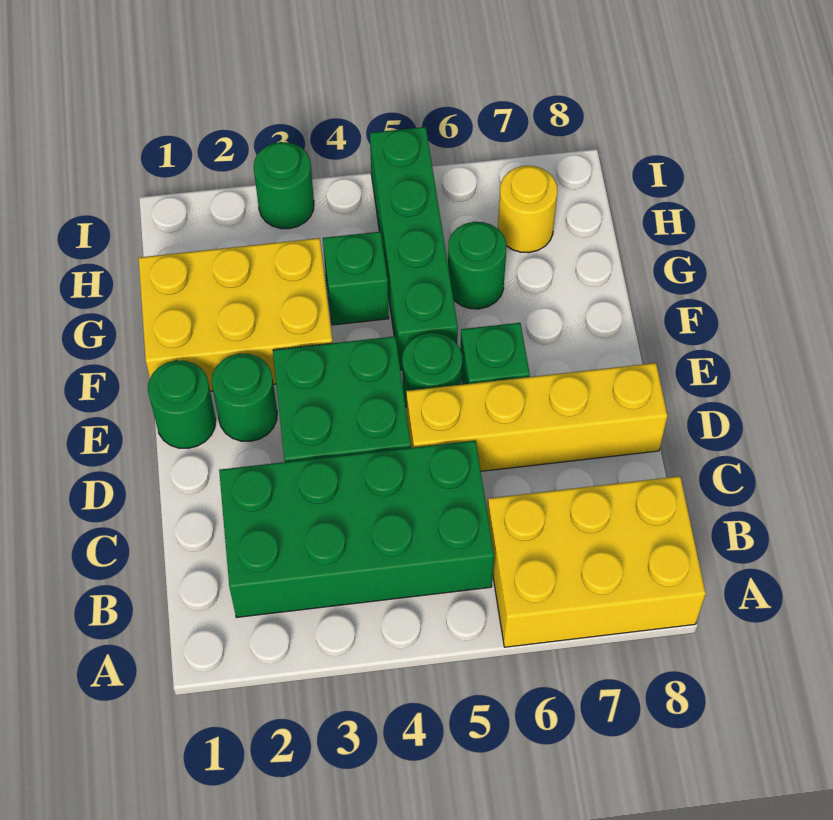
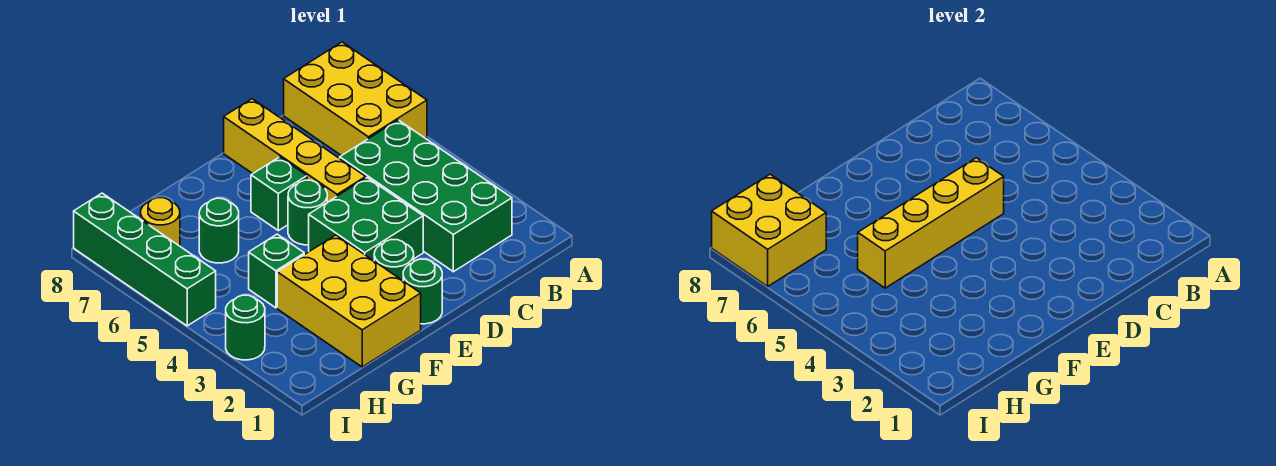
none -> yellow brick D5:G5 level 2
green brick F5:I5 level 1 -> green brick I5:I8 level 1
none -> yellow brick H7:I8 level 2

